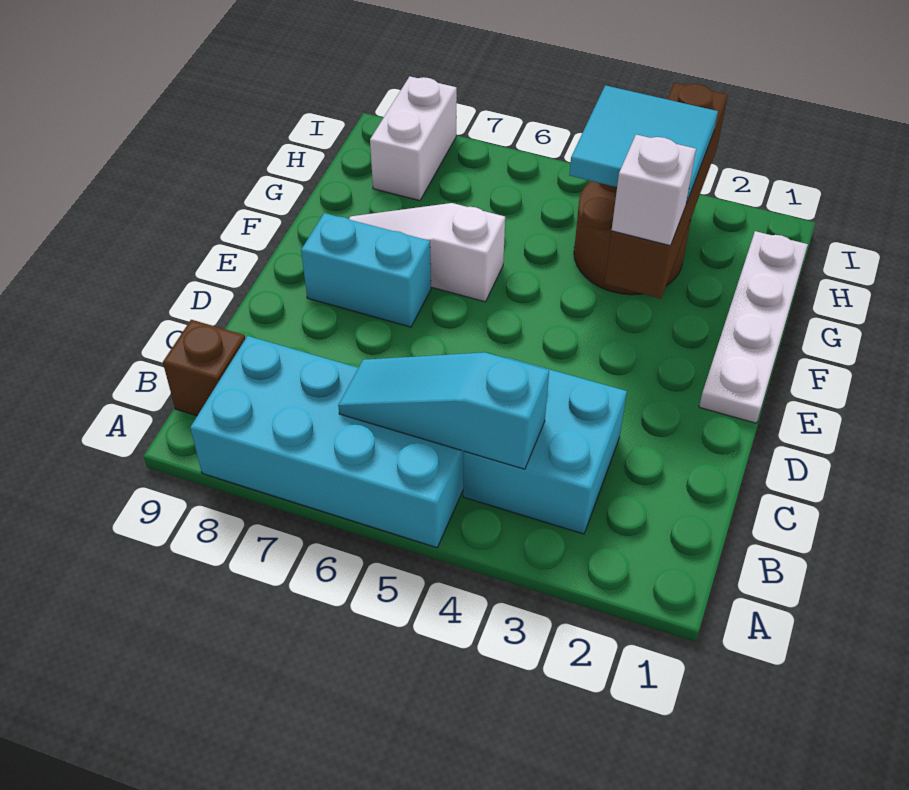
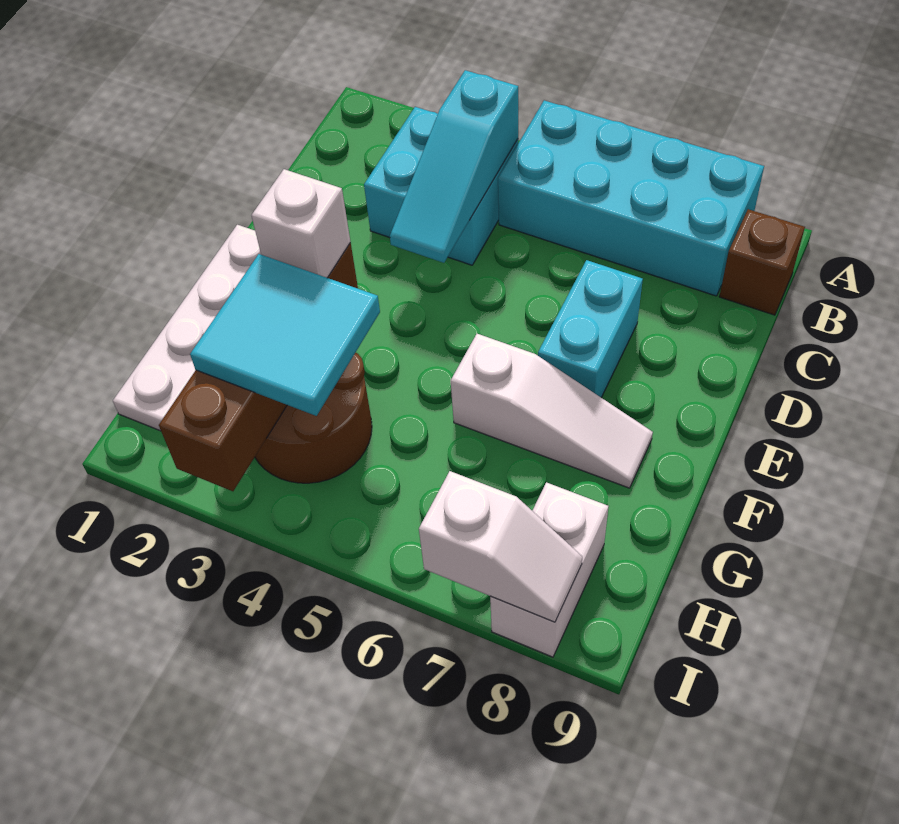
cyan slope B4:B6 level 2 top 4 -> cyan slope B4:D4 level 2 top B
cyan brick E7:E8 level 1 -> cyan brick D7:E7 level 1
none -> white slope I7:I8 level 2 top 7

